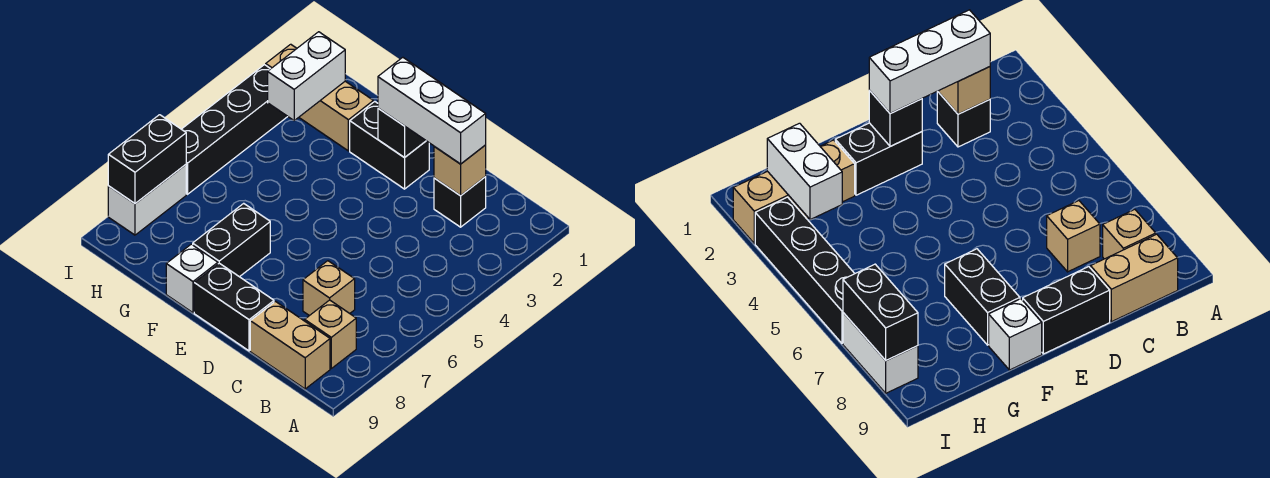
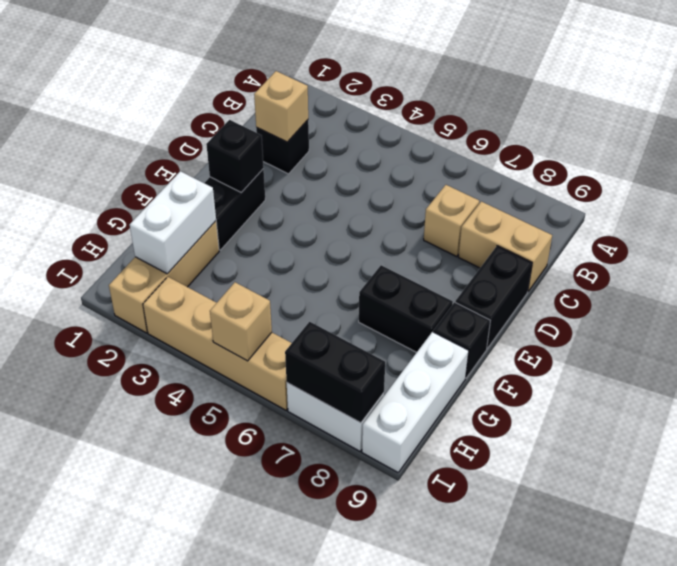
tan brick B8 level 1 -> tan brick I5 level 2
tan brick B9:C9 level 1 -> tan brick C8:C9 level 1
white brick C2:E2 level 3 -> white brick G9:I9 level 1
white brick F9 level 1 -> black brick F9 level 1
white brick H2:H3 level 2 -> white brick G2:H2 level 2
black brick I3:I6 level 1 -> tan brick I3:I6 level 1

